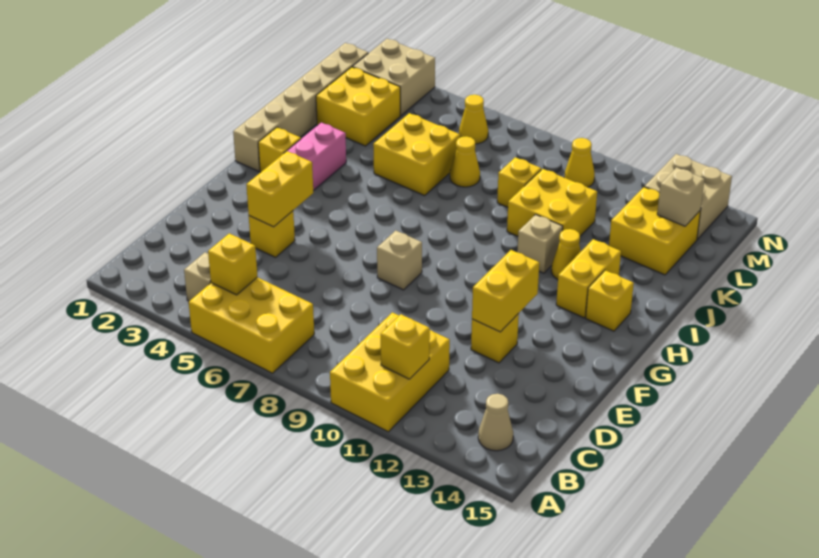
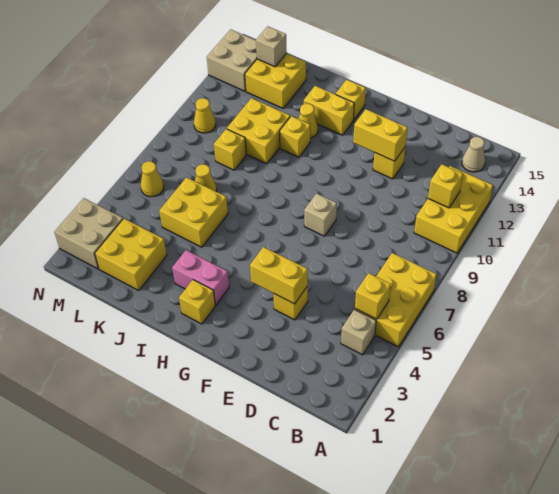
yellow brick A10:C11 level 1 -> yellow brick A10:B12 level 1
tan brick H1:M1 level 1 -> none
tan brick I11 level 1 -> yellow brick I11 level 1

